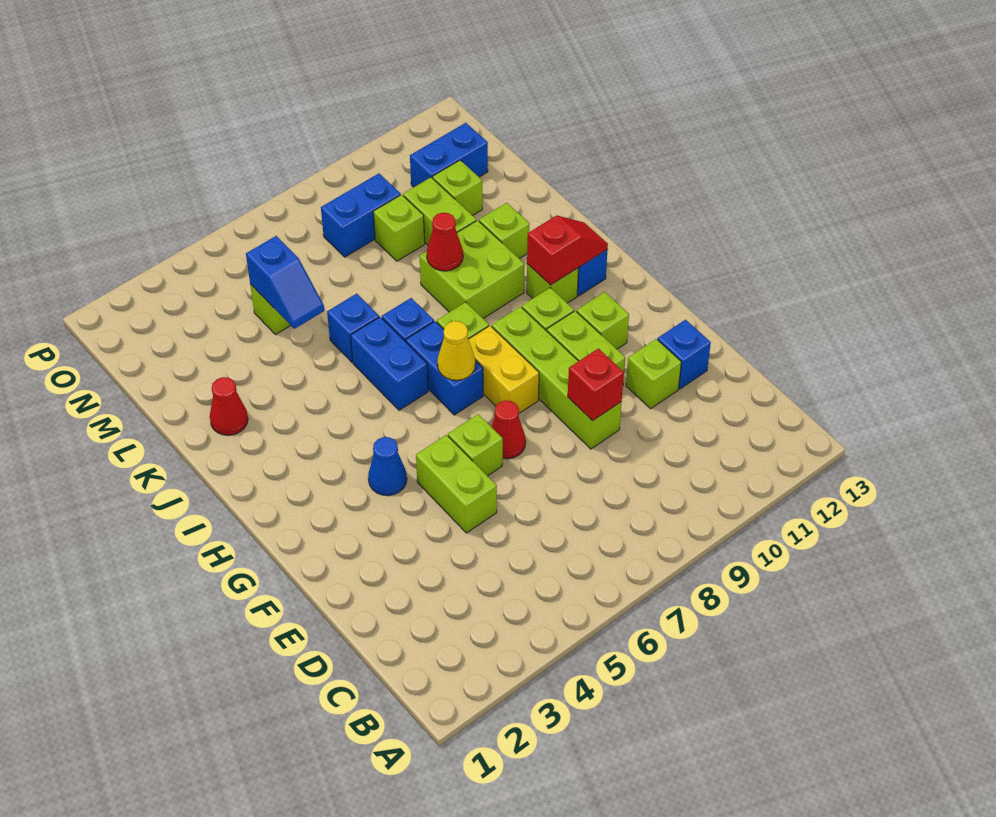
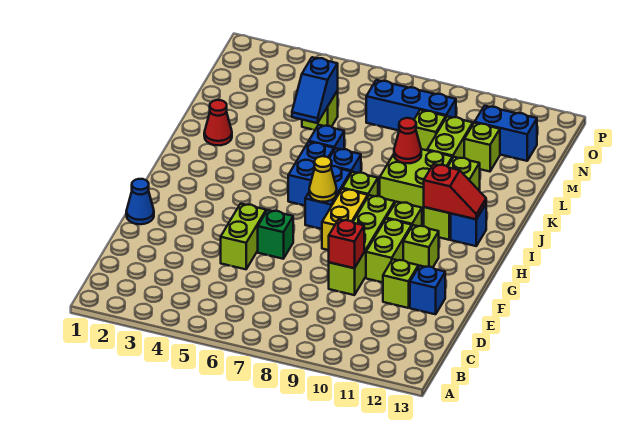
lime brick F6 level 1 -> green brick F6 level 1
red cone F7 level 1 -> none
blue cone G4 level 1 -> blue cone F1 level 1
blue brick N8:N9 level 1 -> blue brick N7:N9 level 1

